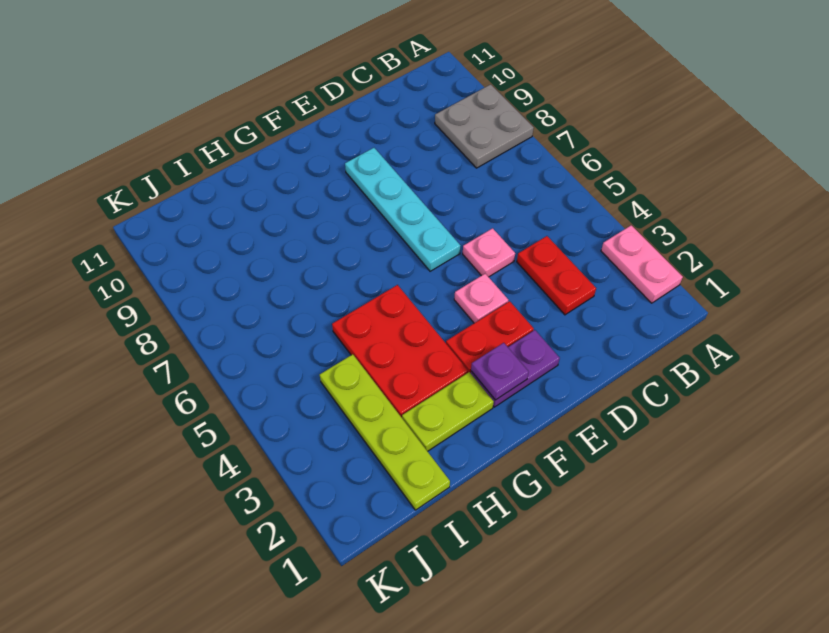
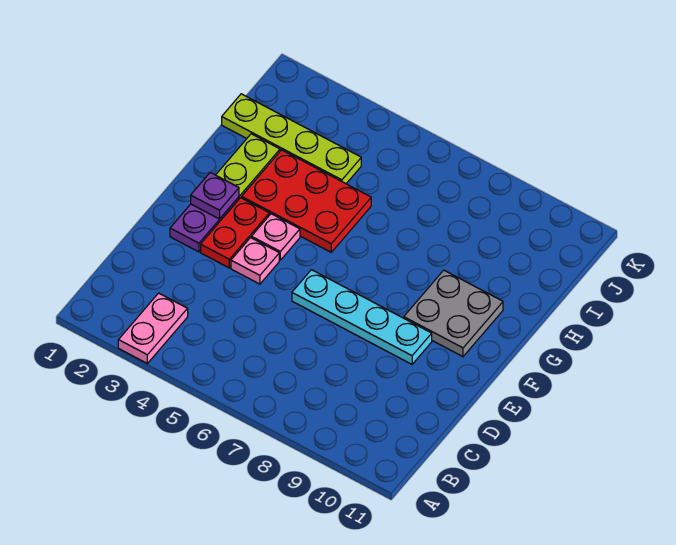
pink plate A2:A3 level 1 -> pink plate A3:B3 level 1
grey plate A8:B9 level 1 -> grey plate F9:G10 level 1
red plate C3:C4 level 1 -> none
pink plate D5 level 1 -> pink plate F4 level 1

